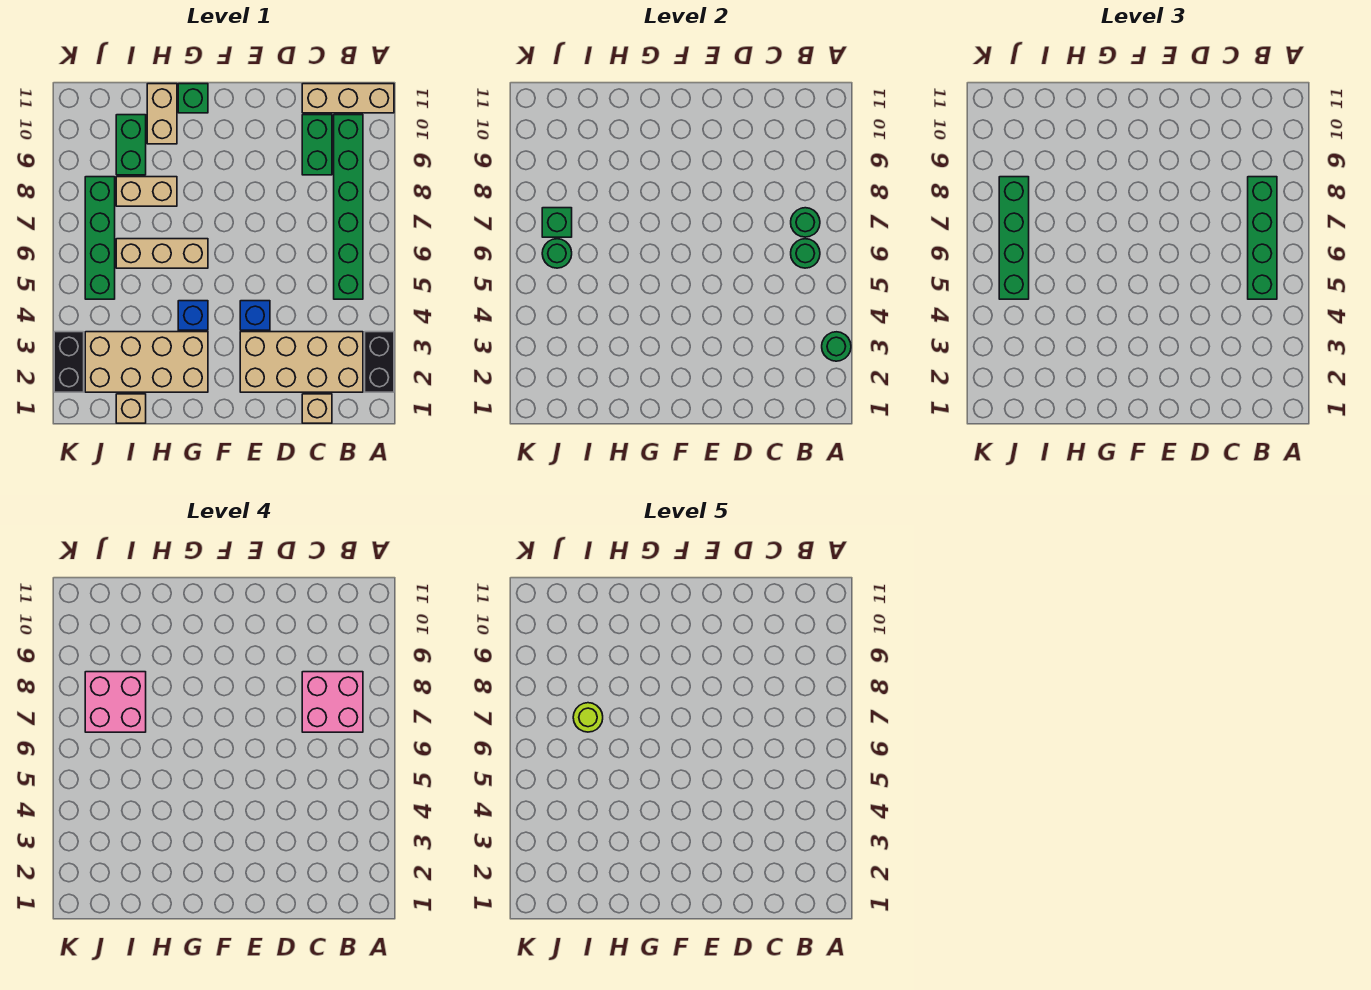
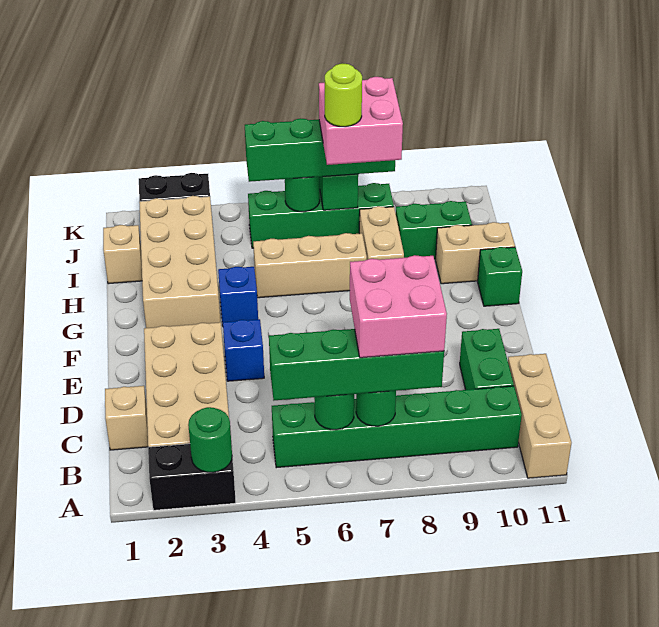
green brick C9:C10 level 1 -> green brick C10:D10 level 1
tan brick G6:I6 level 1 -> tan brick H5:H7 level 1

